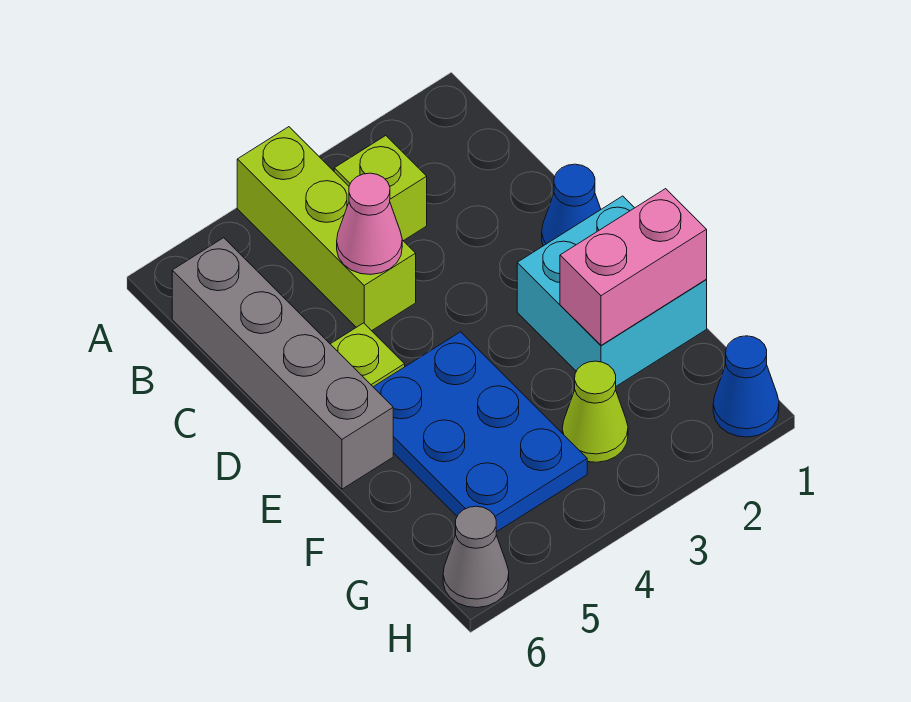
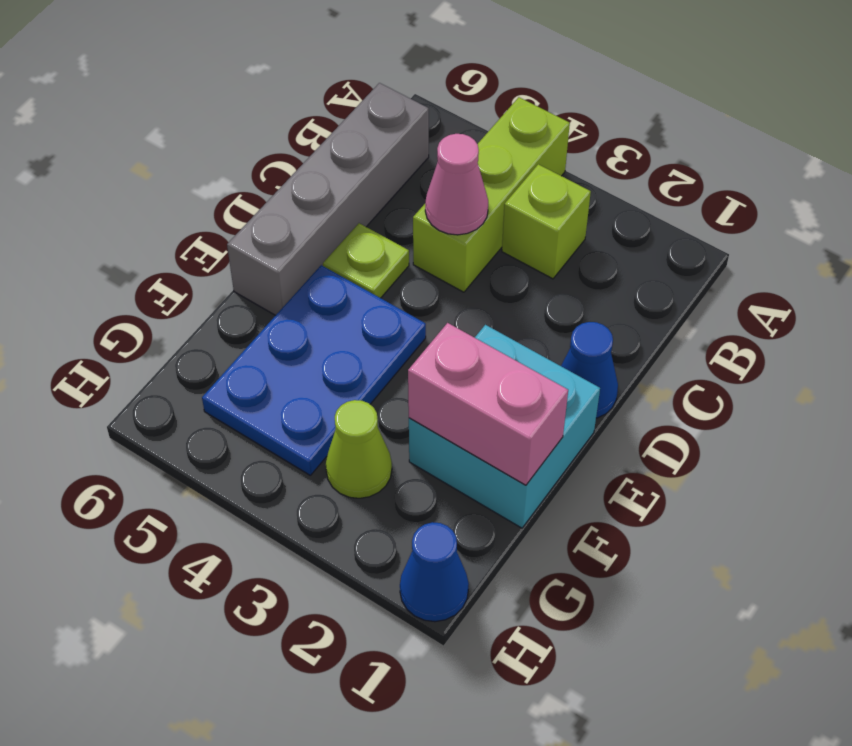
grey cone H6 level 1 -> none

